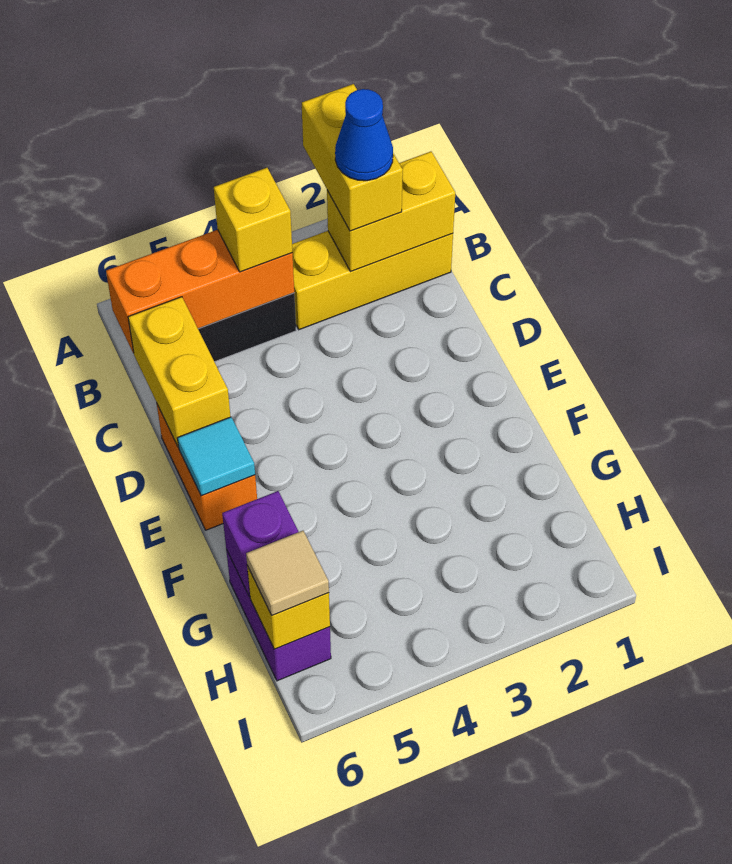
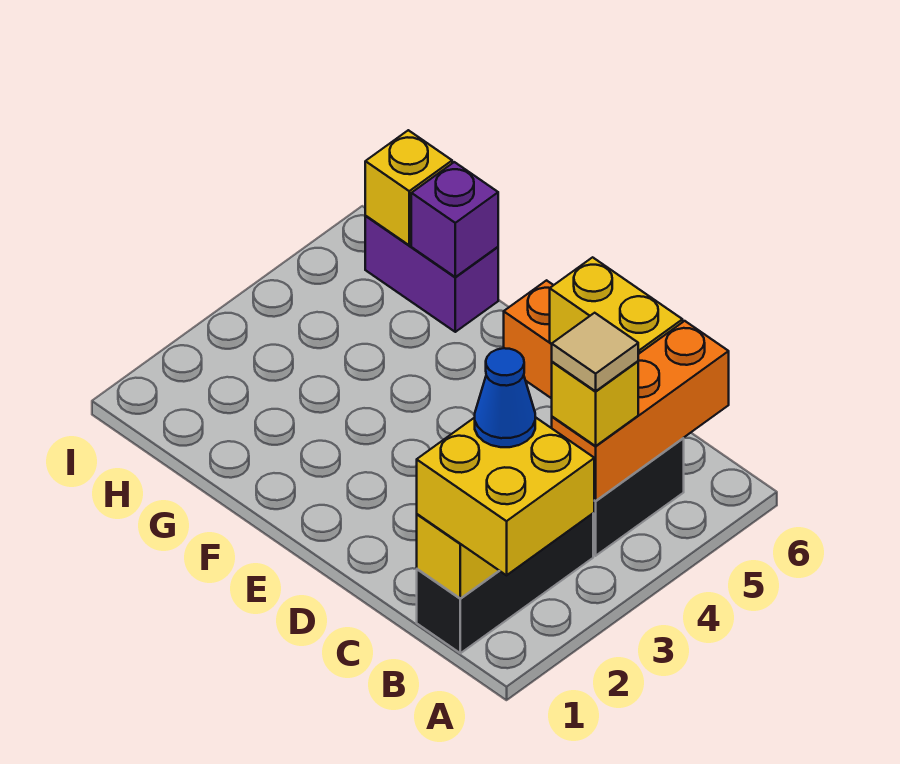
yellow brick A2:B2 level 3 -> yellow brick A1:B2 level 3
yellow brick B1:B3 level 1 -> black brick B1:B3 level 1
cyan tile E6 level 2 -> none
tan tile H6 level 3 -> tan tile B4 level 4

